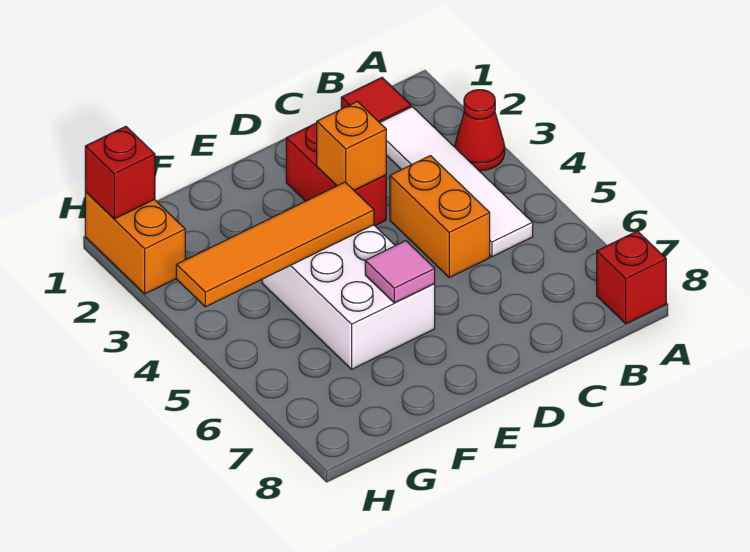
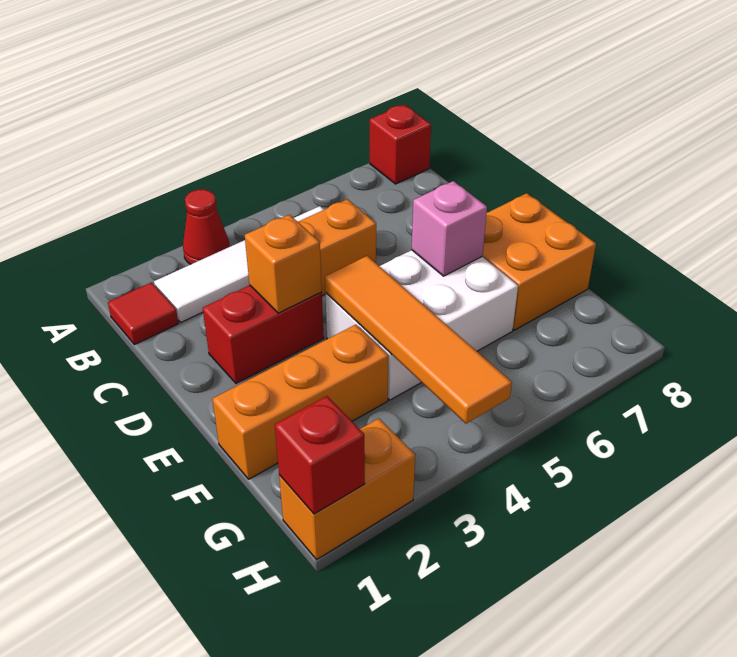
pink tile E6 level 2 -> pink brick E6 level 2
none -> orange brick E7:F8 level 1
none -> orange brick F1:F3 level 1

